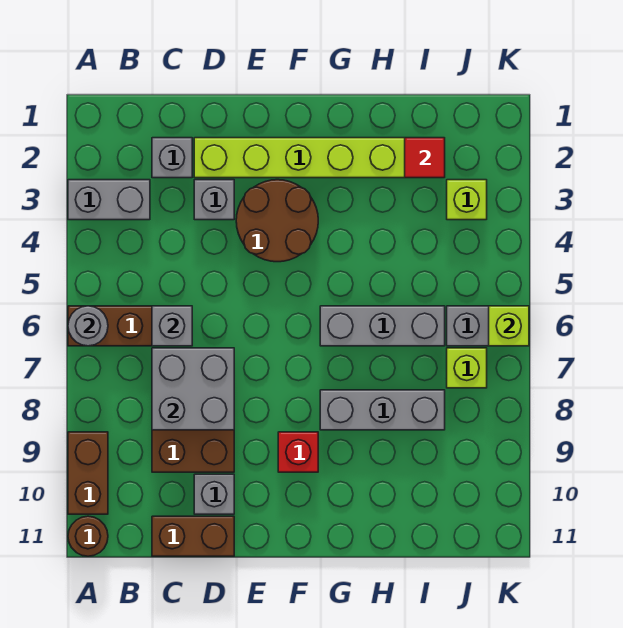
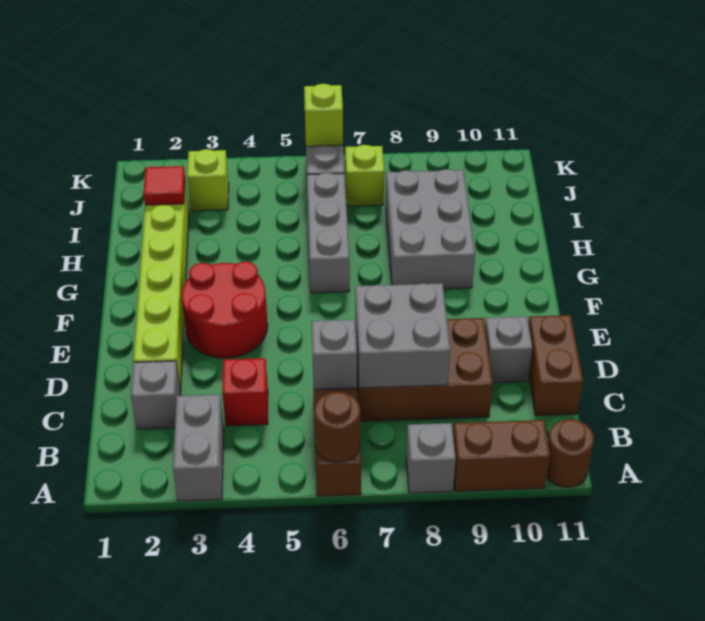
grey round brick A6 level 2 -> brown round brick A6 level 2
grey brick D3 level 1 -> grey brick A8 level 1
brown round brick E3:F4 level 1 -> red round brick E3:F4 level 1
red brick F9 level 1 -> red brick C4 level 1
grey brick G8:I8 level 1 -> grey brick G8:I9 level 1

